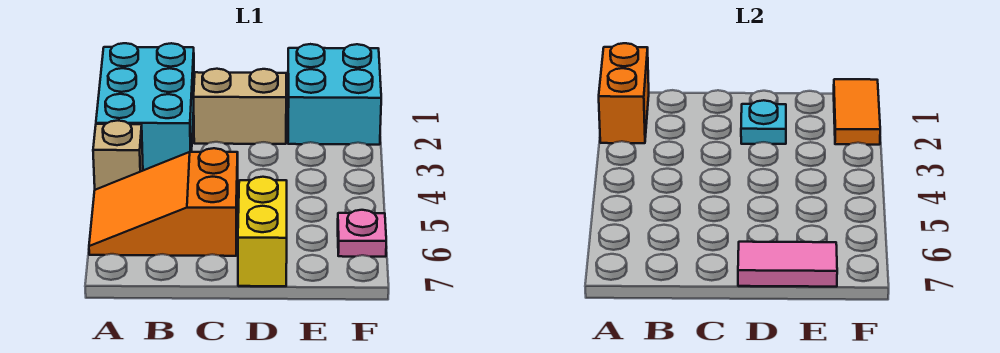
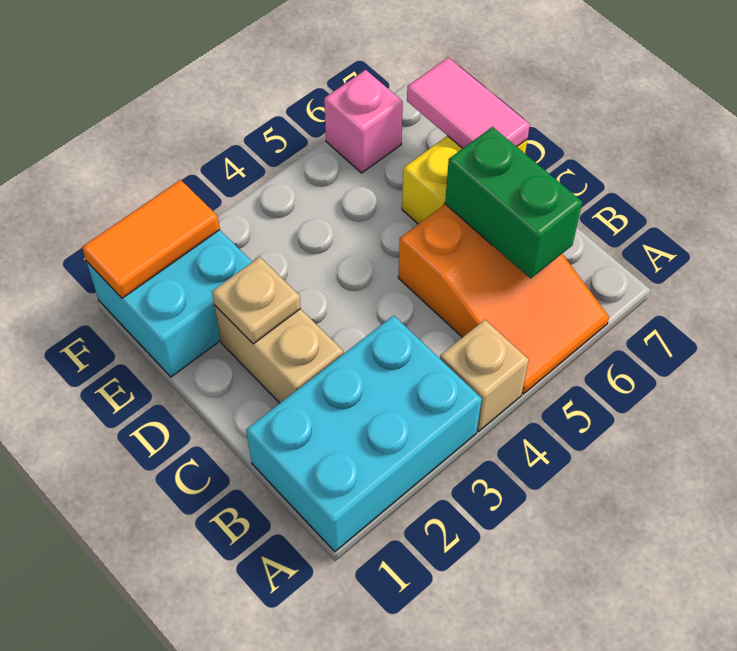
orange brick A1:A2 level 2 -> none
none -> green brick B6:C6 level 2
cyan plate D2 level 2 -> tan plate D2 level 2
pink plate F6 level 1 -> pink brick F6 level 1

